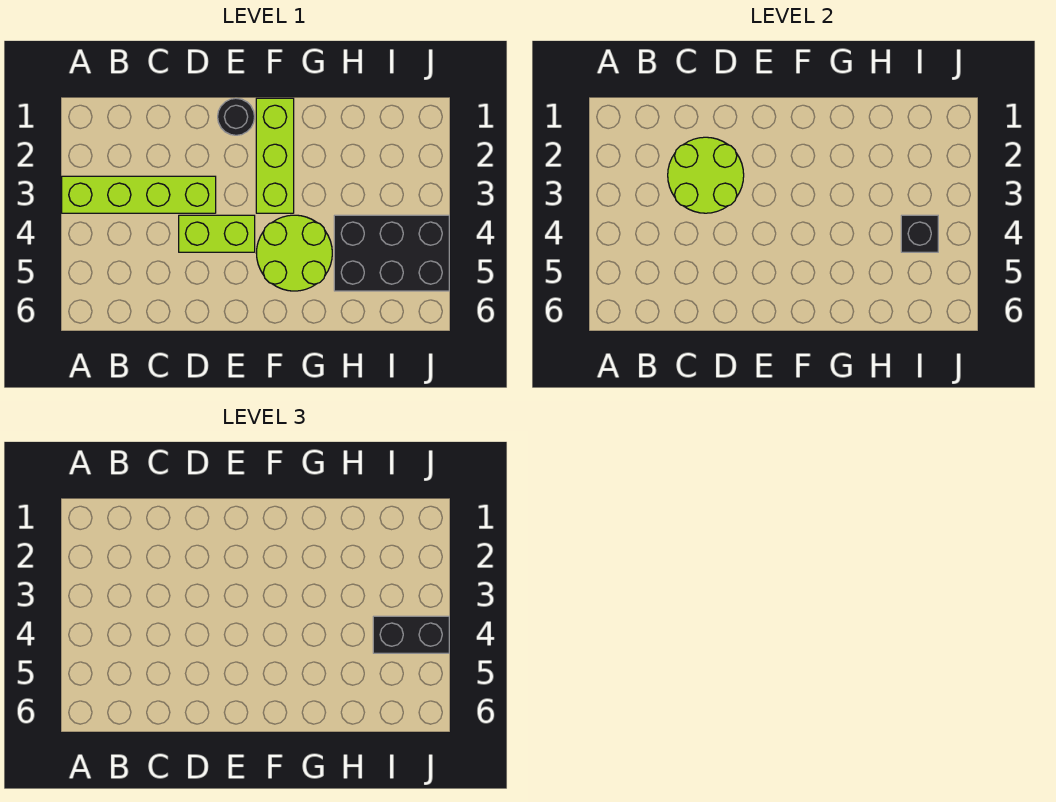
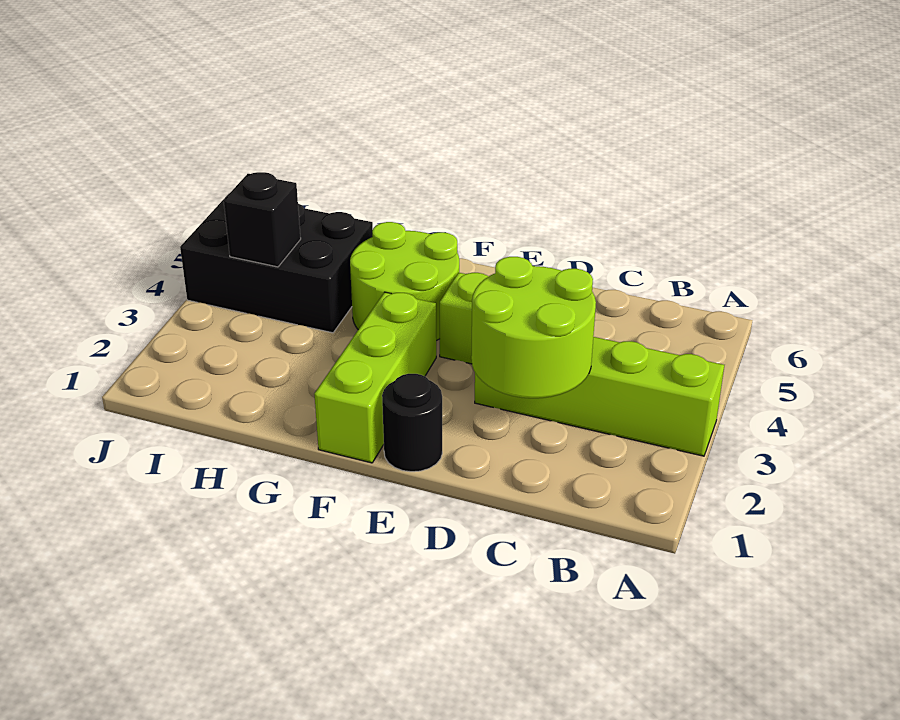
black brick I4:J4 level 3 -> none

